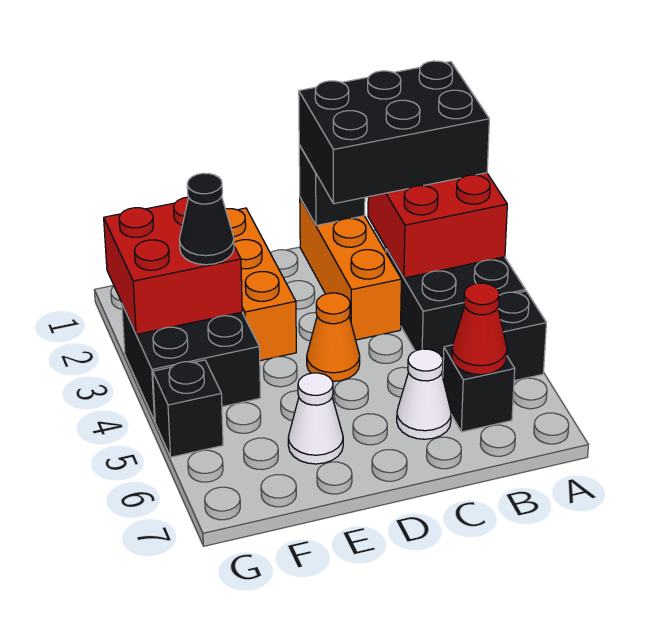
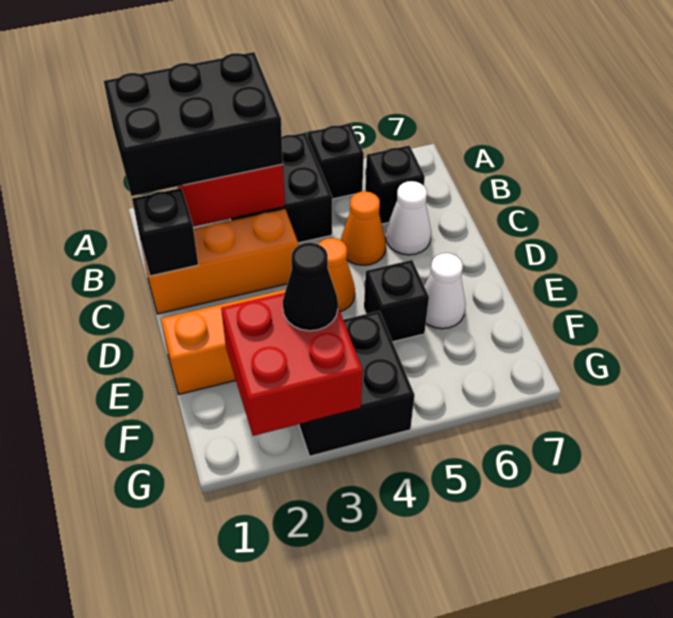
black brick A1:C2 level 3 -> black brick A1:B3 level 3
red cone B6 level 2 -> none
none -> orange cone C5 level 1
black brick G5 level 1 -> black brick E5 level 1

